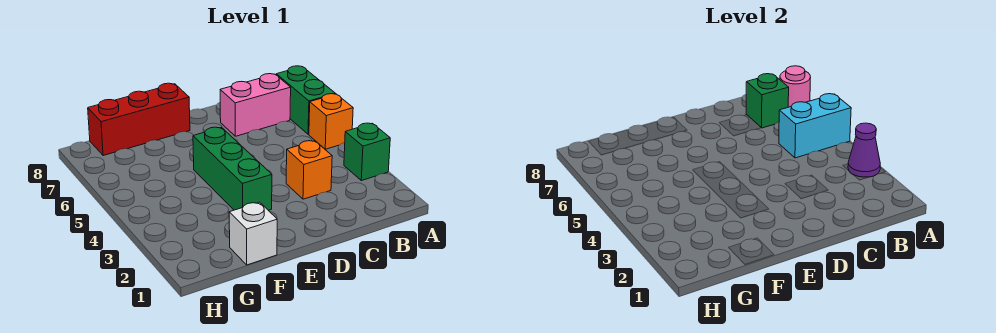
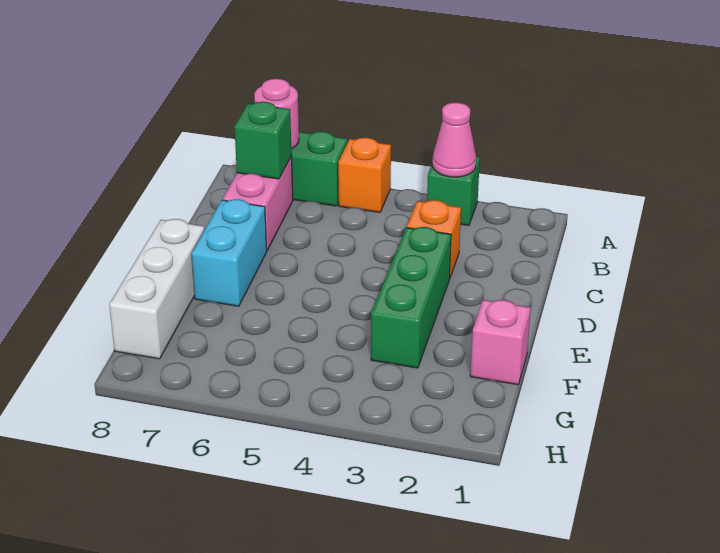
purple cone A3 level 2 -> pink cone A3 level 2
cyan brick A5:B5 level 2 -> cyan brick D7:E7 level 1
green brick E3:E5 level 1 -> green brick D3:F3 level 1
red brick E8:G8 level 1 -> white brick E8:G8 level 1
white brick F1 level 1 -> pink brick F1 level 1

